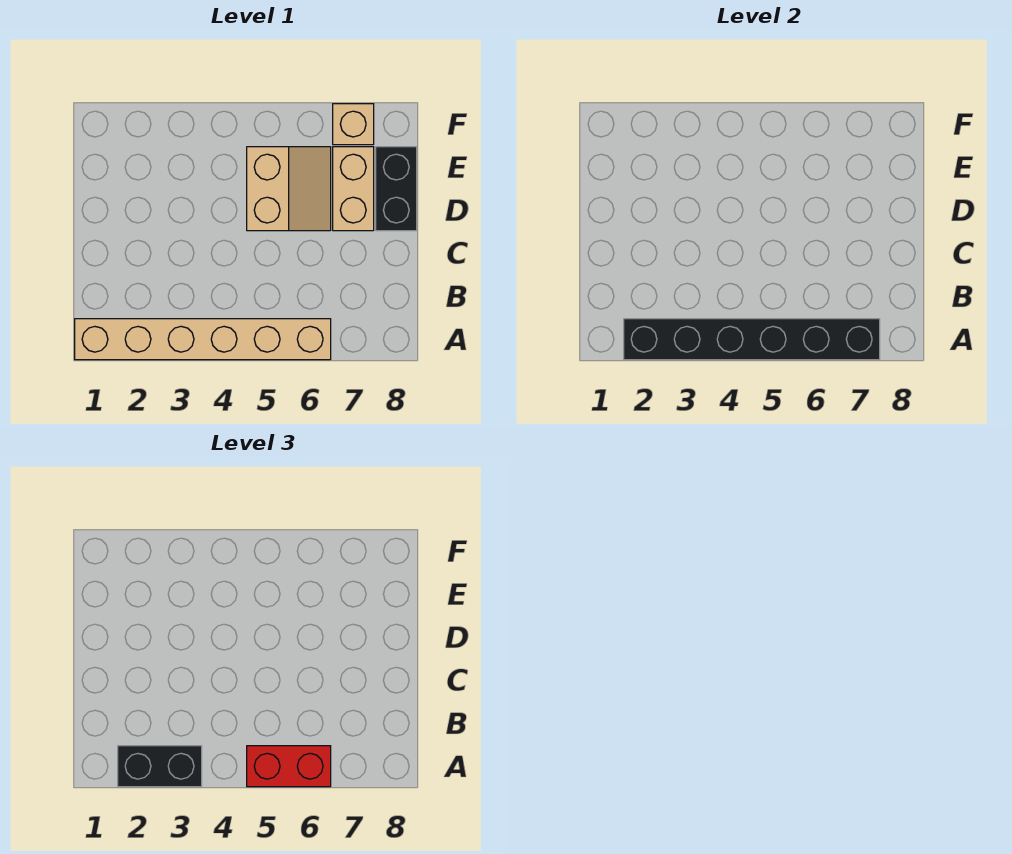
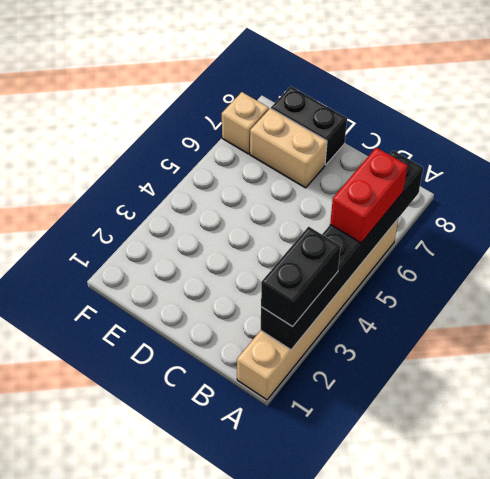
tan slope D5:E6 level 1 top 5 -> none

